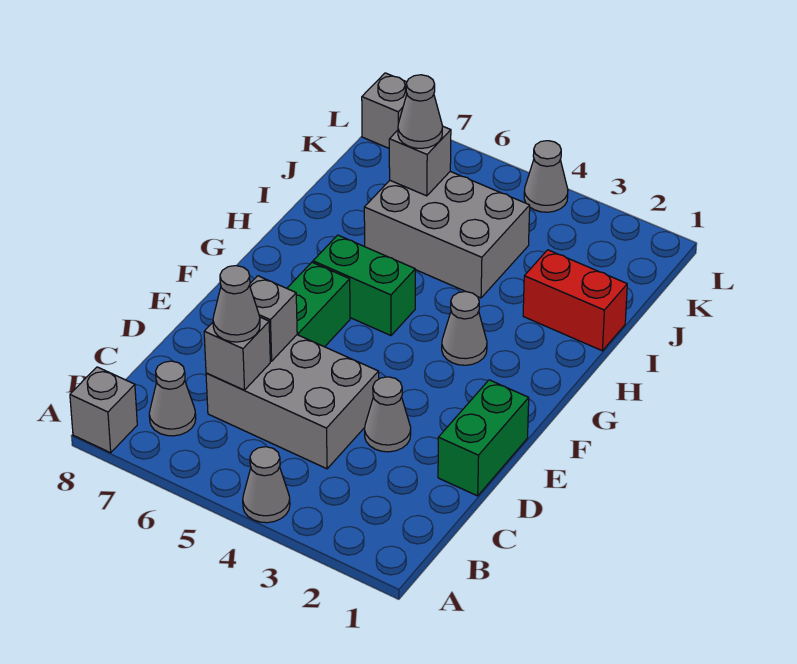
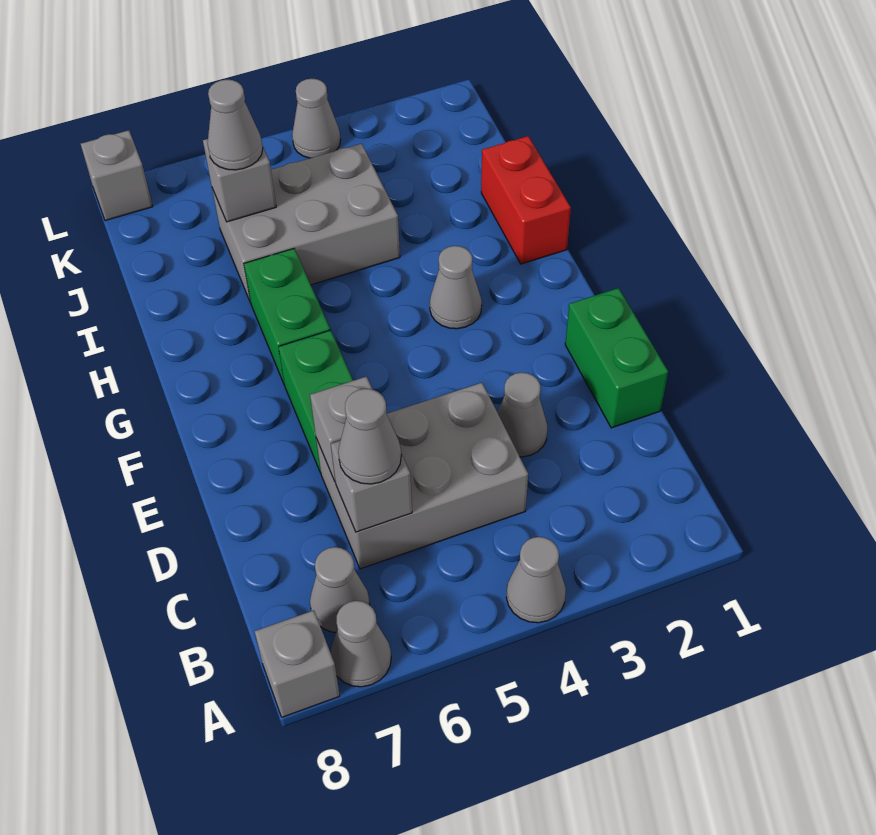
none -> grey cone A7 level 1
green brick G5:G6 level 1 -> green brick G6:H6 level 1
red brick I1:I2 level 1 -> red brick H1:I1 level 1

